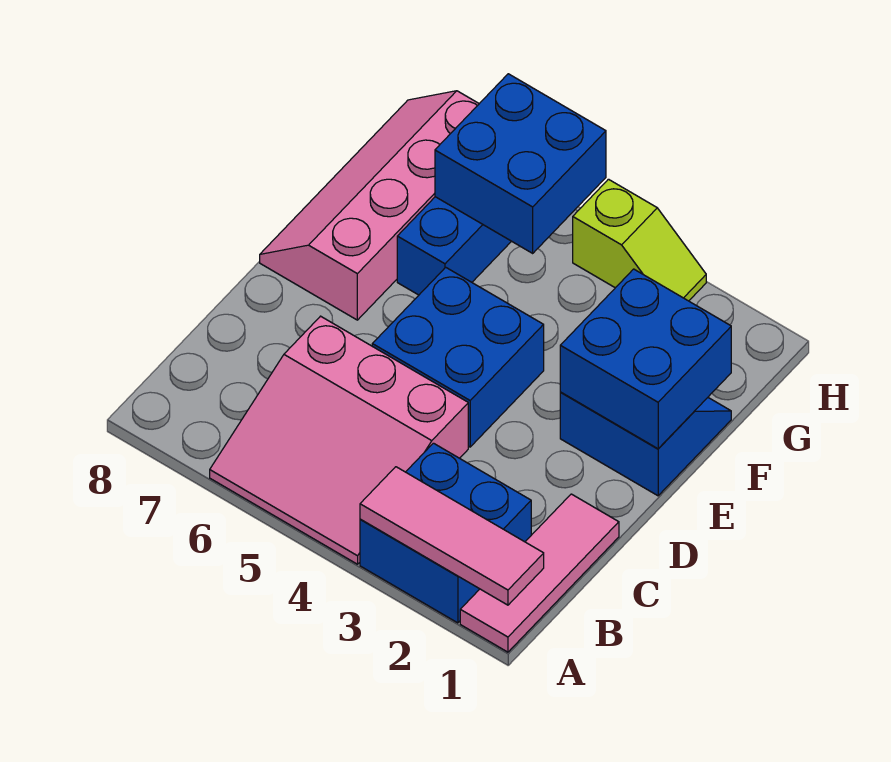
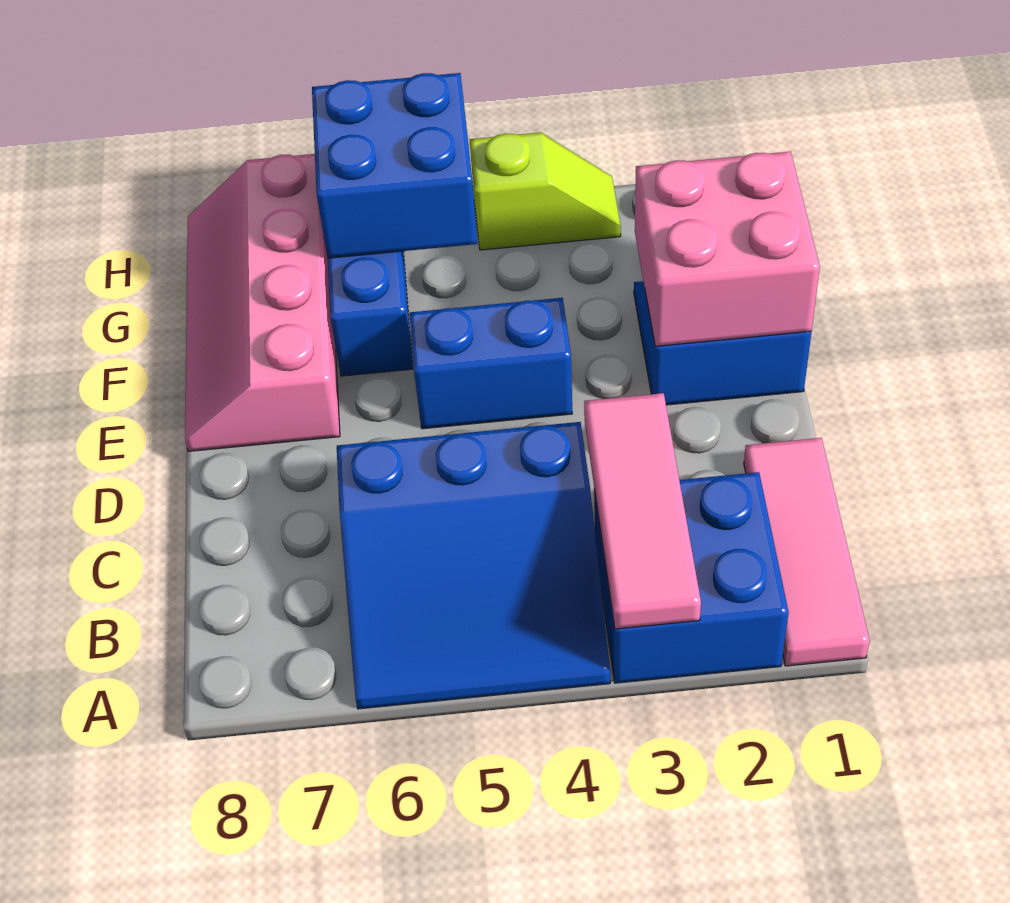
pink tile A1:A3 level 2 -> pink tile A3:C3 level 2
pink slope A4:C6 level 1 top C -> blue slope A4:C6 level 1 top C
blue brick D4:E5 level 1 -> blue brick E4:E5 level 1
blue brick E1:F2 level 2 -> pink brick E1:F2 level 2

